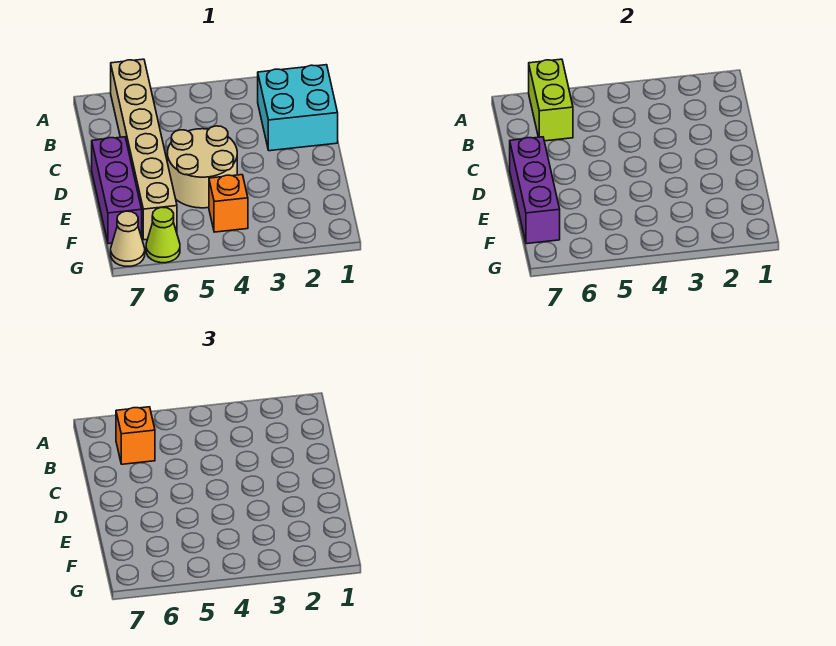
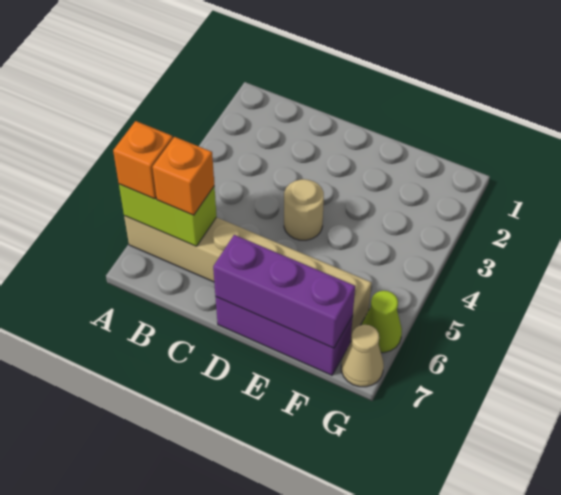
cyan brick B1:C2 level 1 -> none
tan round brick D4:E5 level 1 -> tan round brick D4 level 1
orange brick F4 level 1 -> orange brick A6 level 3

